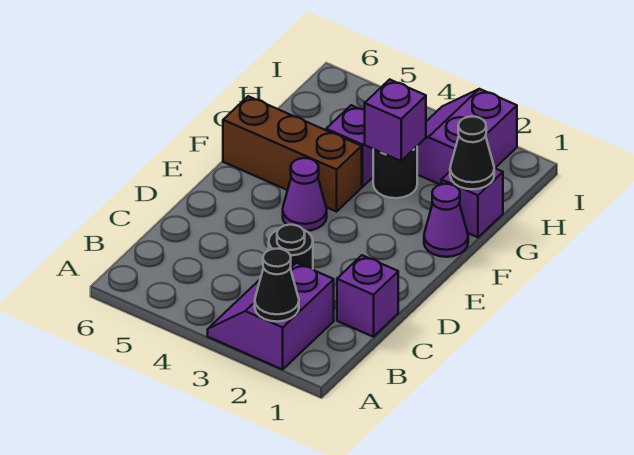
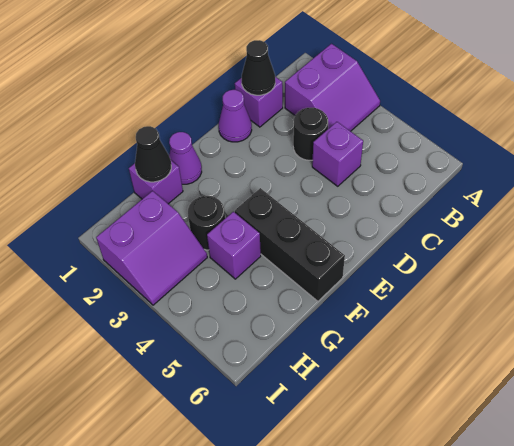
black cone A2 level 2 -> black cone C1 level 2
purple cone E4 level 1 -> purple cone D1 level 1
brown brick F4:F6 level 1 -> black brick F4:F6 level 1
purple brick G3 level 2 -> purple brick C4 level 1

